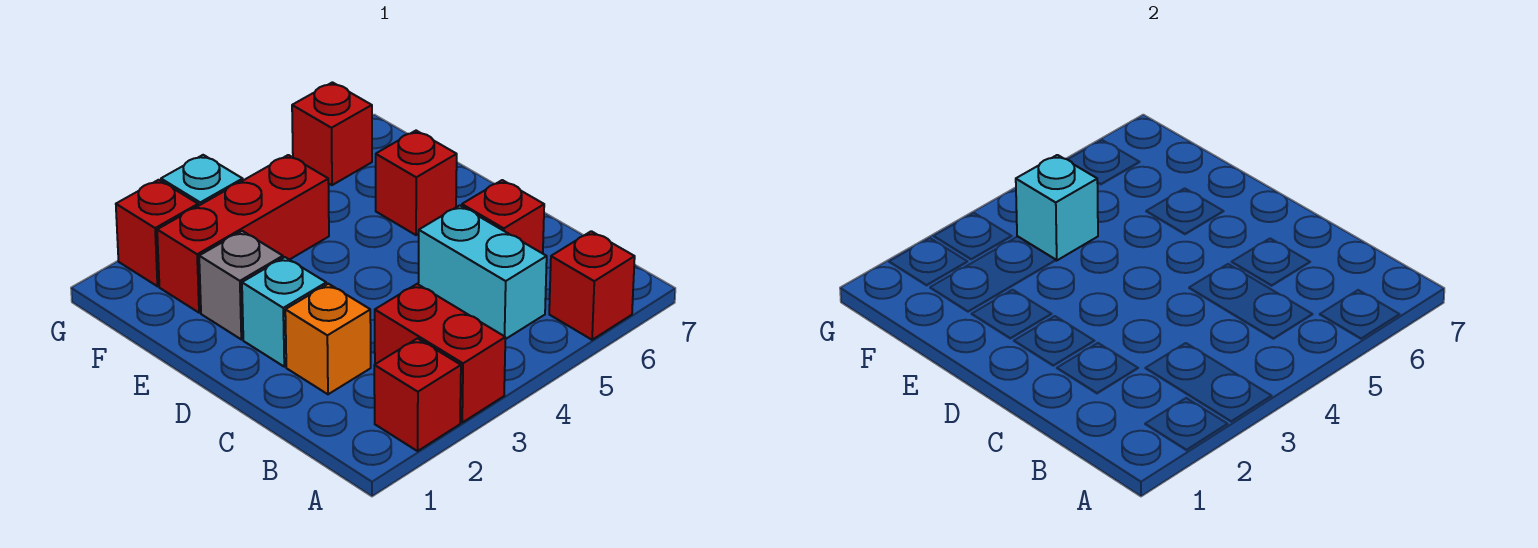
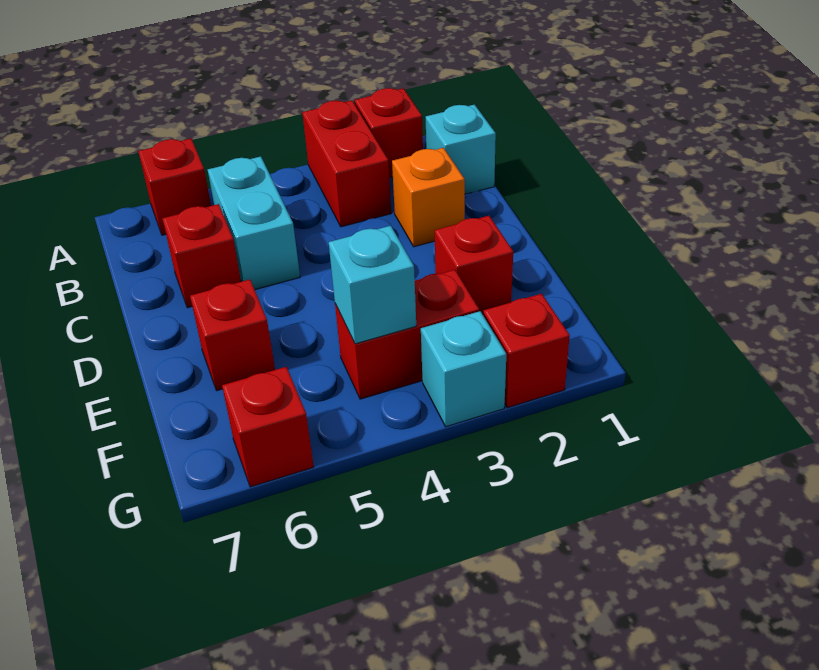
cyan brick D2 level 1 -> cyan brick B1 level 1
grey brick E2 level 1 -> red brick E2 level 1
red brick F2:F4 level 1 -> red brick F3:F4 level 1

